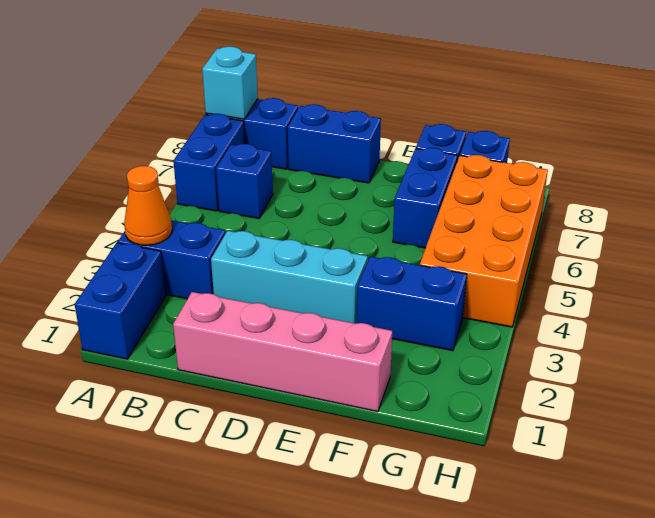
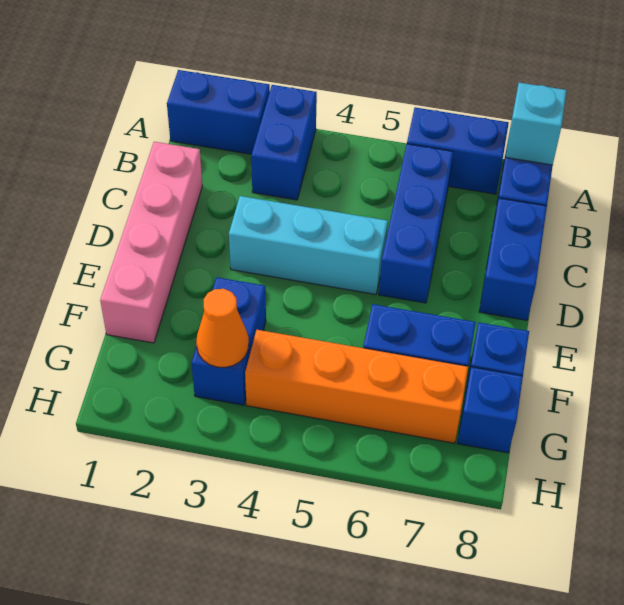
orange cone A3 level 2 -> orange cone G3 level 2
blue brick B6 level 1 -> blue brick B6:D6 level 1
cyan brick C3:E3 level 1 -> cyan brick D3:D5 level 1
orange brick G4:H7 level 1 -> orange brick G4:G7 level 1

